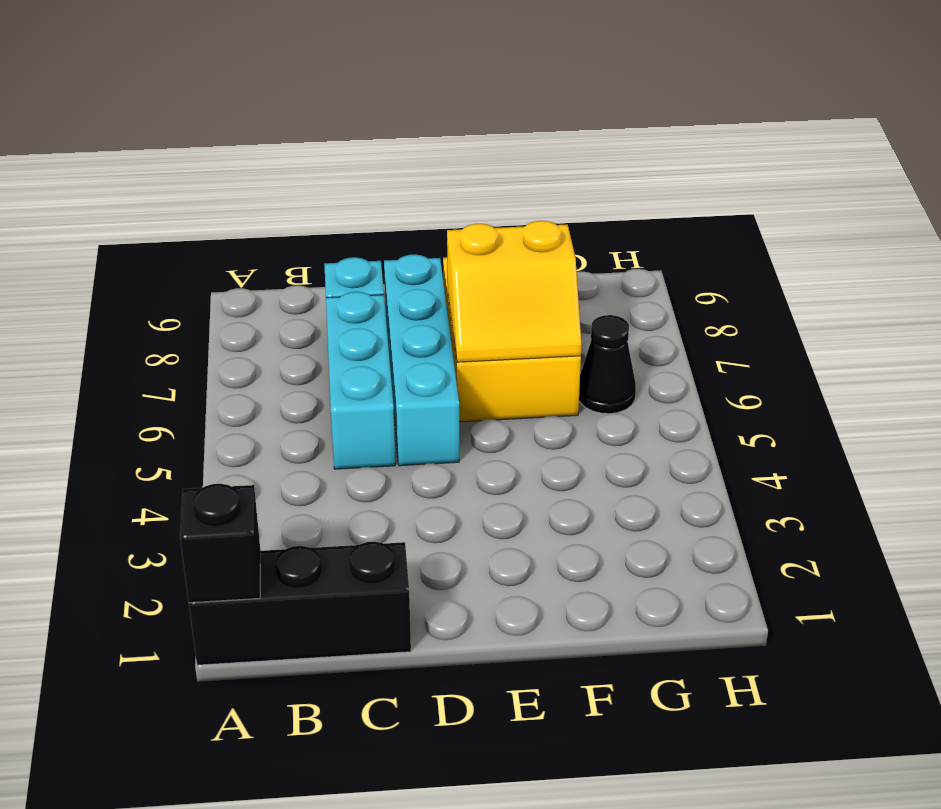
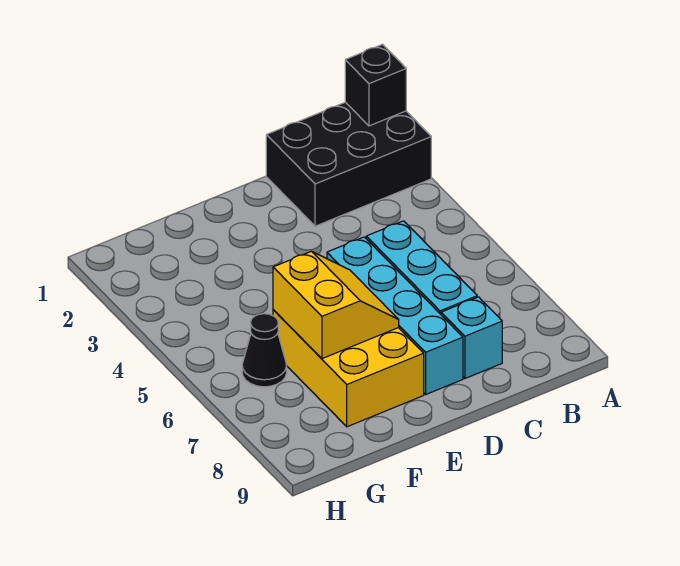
black brick A1:C1 level 1 -> black brick A1:C2 level 1
yellow slope E6:F7 level 2 top 7 -> yellow slope E6:F7 level 2 top F

